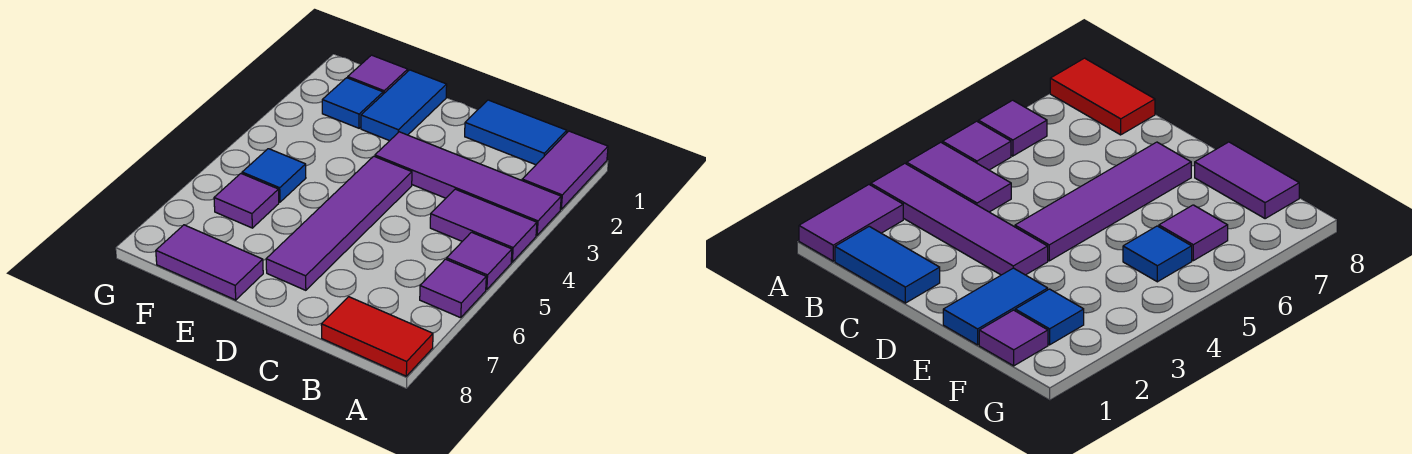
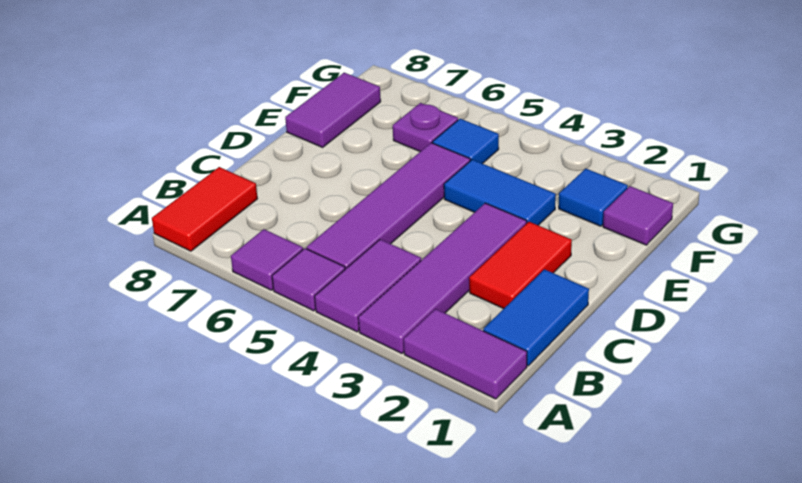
none -> red tile C2:D2 level 1
purple tile D4:D7 level 1 -> purple tile B5:E5 level 1
blue tile E1:E2 level 1 -> blue tile E3:E4 level 1
purple tile F6 level 1 -> purple plate F6 level 1

